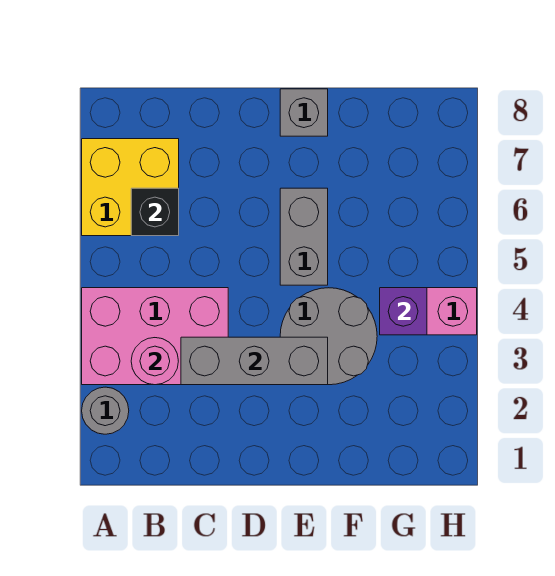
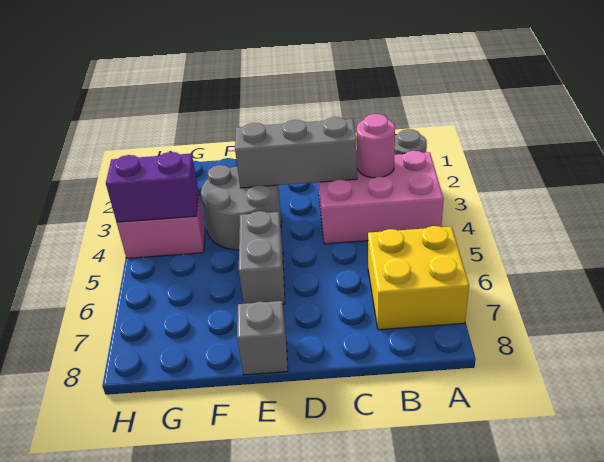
black brick B6 level 2 -> none
purple brick G4 level 2 -> purple brick G4:H4 level 2

